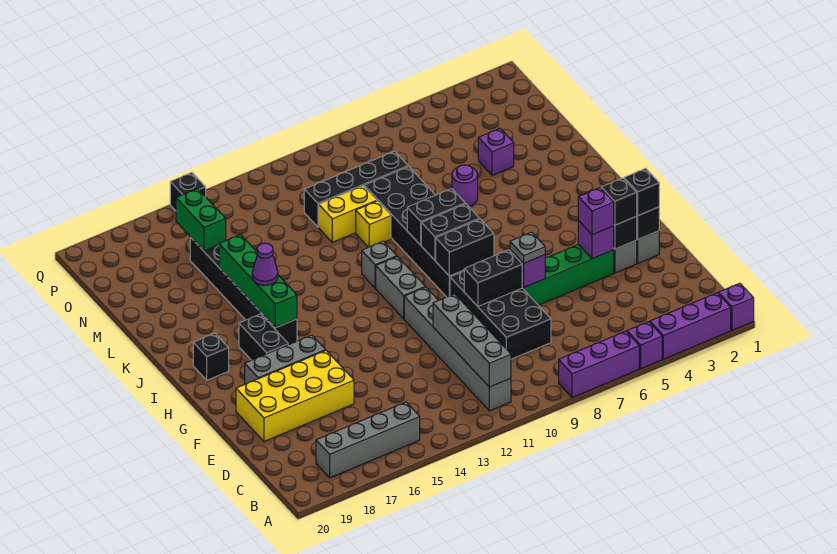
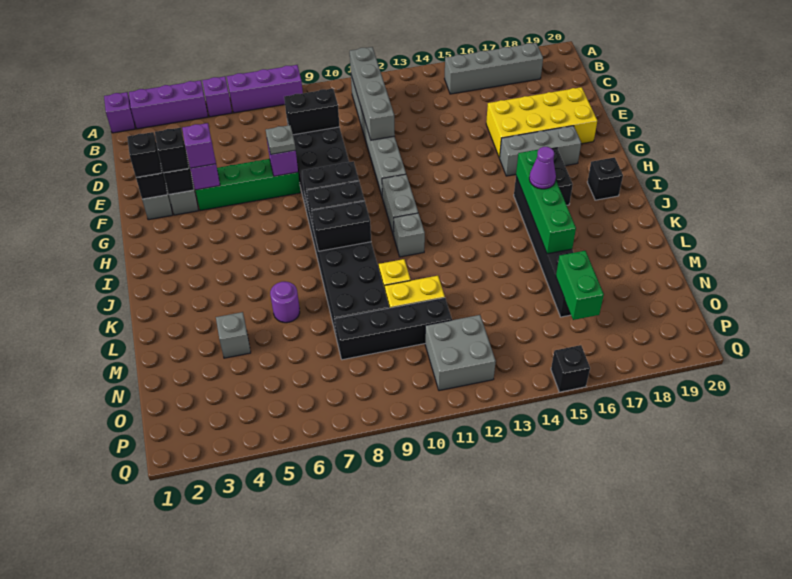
black brick F8:F9 level 2 -> black brick D8:D9 level 2
purple brick M4 level 1 -> grey brick M4 level 1
none -> grey brick O11:P12 level 1

